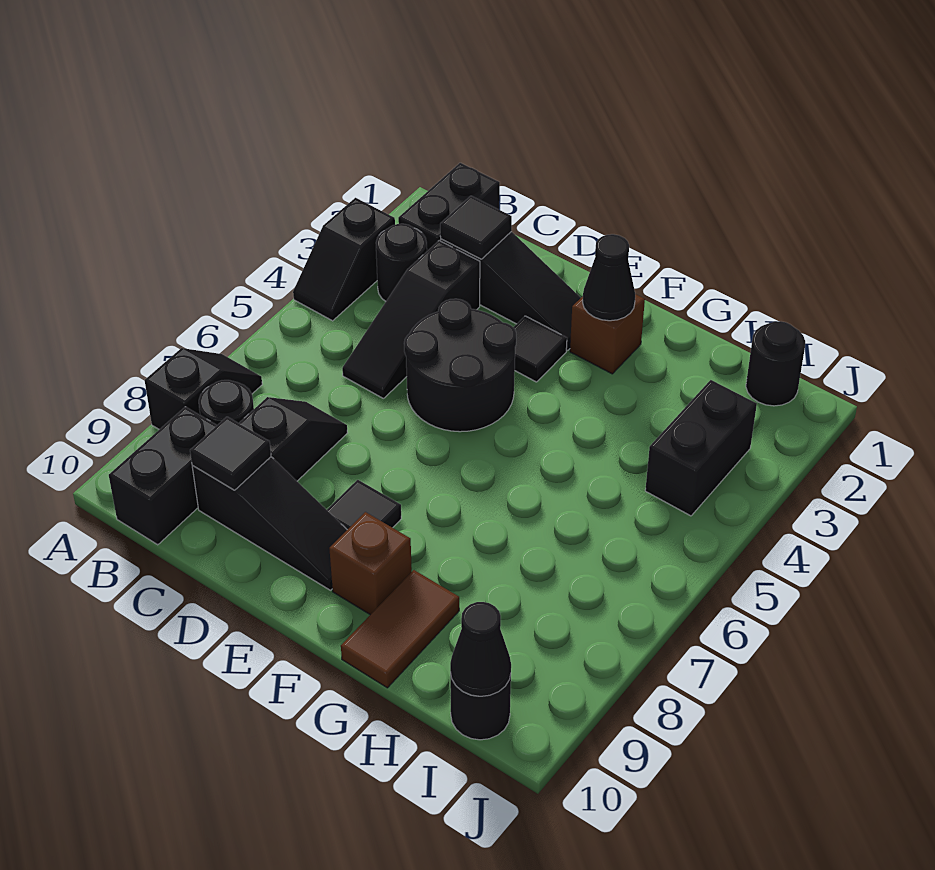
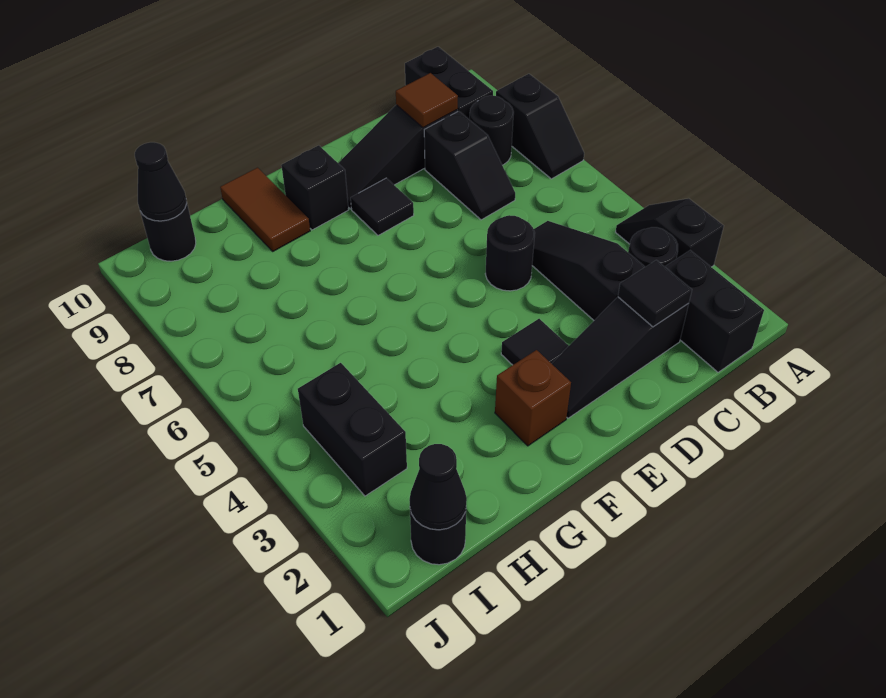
black tile C9 level 2 -> brown tile C9 level 2
black round brick D4:E5 level 1 -> black round brick D5 level 1
black cone F2 level 2 -> black cone I1 level 2
brown brick F9 level 1 -> black brick F9 level 1

